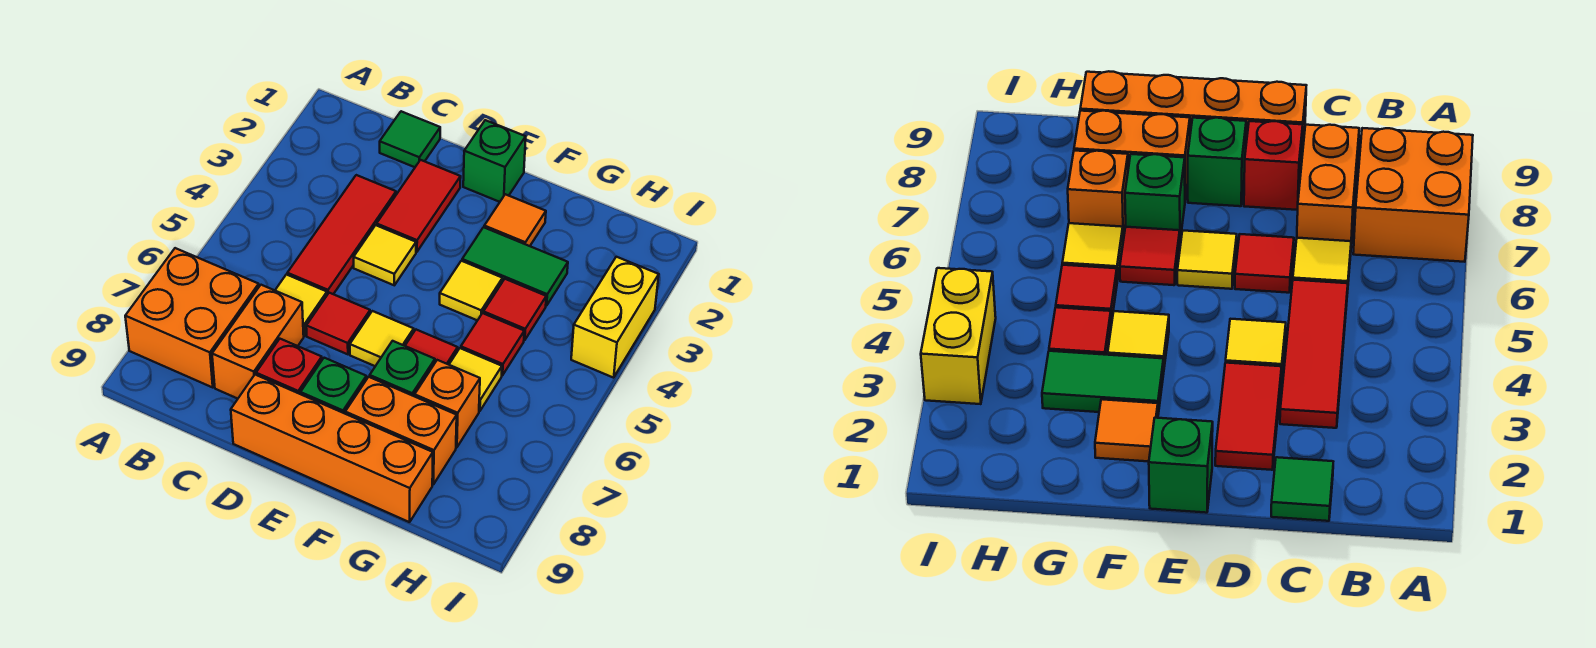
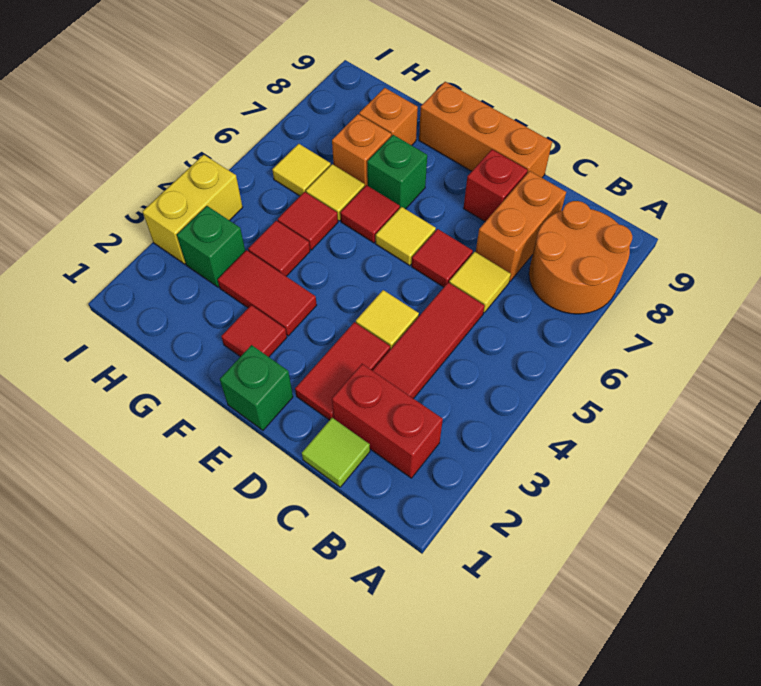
orange brick A7:B8 level 1 -> orange round brick A7:B8 level 1
none -> red brick B2:C2 level 1
green tile C1 level 1 -> lime tile C1 level 1
orange brick D9:G9 level 1 -> orange brick D9:F9 level 1
green brick E8 level 1 -> green brick H3 level 1
orange tile F2 level 1 -> red tile F2 level 1
green tile F3:G3 level 1 -> red tile F3:G3 level 1
yellow tile F4 level 1 -> yellow tile H6 level 1
orange brick F8:G8 level 1 -> orange brick G8 level 1

